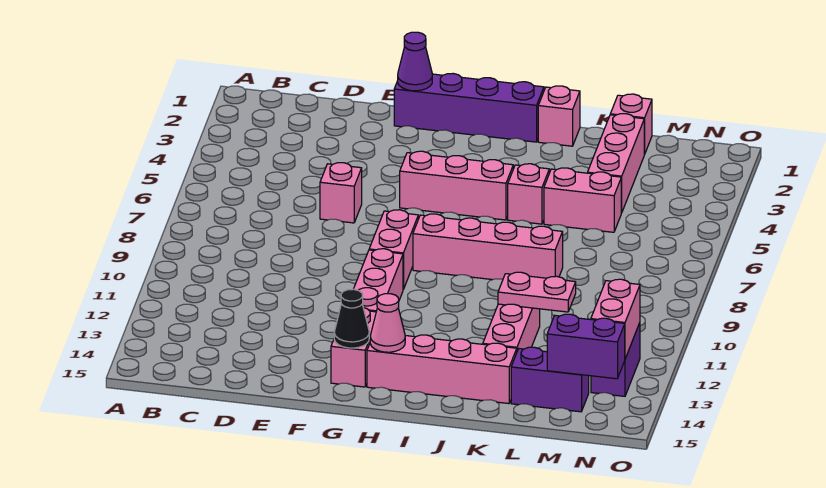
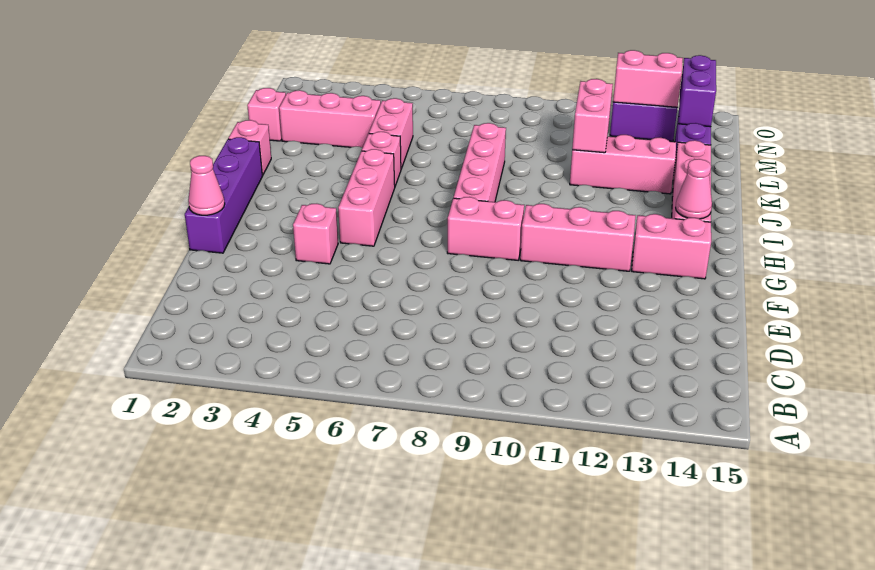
pink brick E6 level 1 -> pink brick F4 level 1
purple cone F1 level 2 -> pink cone F1 level 2
black cone G14 level 2 -> none
pink plate K11:L11 level 2 -> pink brick K11:L11 level 2

